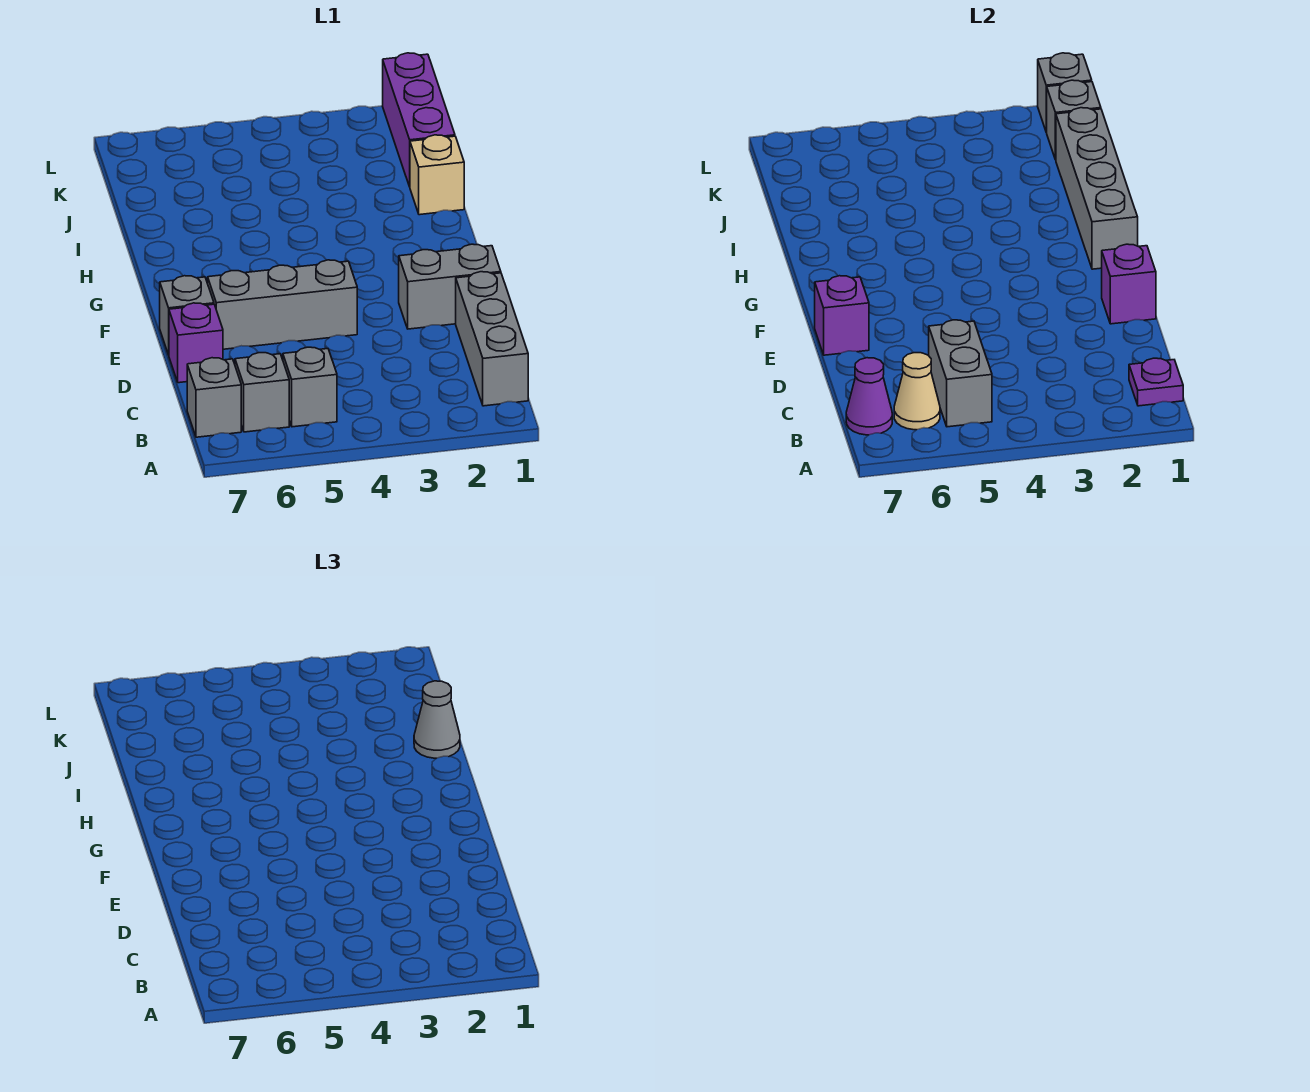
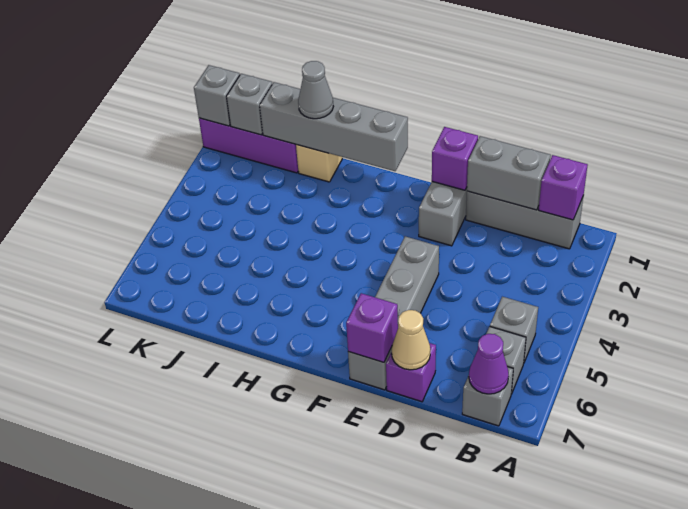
purple plate B1 level 2 -> purple brick B1 level 2
grey brick B5:C5 level 2 -> grey brick C1:D1 level 2
tan cone B6 level 2 -> tan cone D7 level 2

